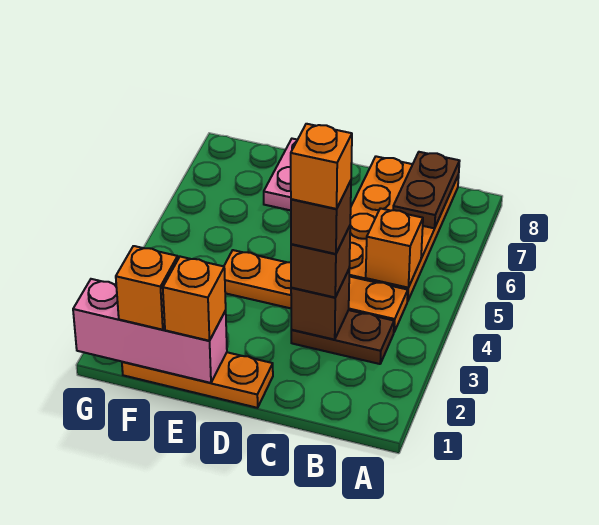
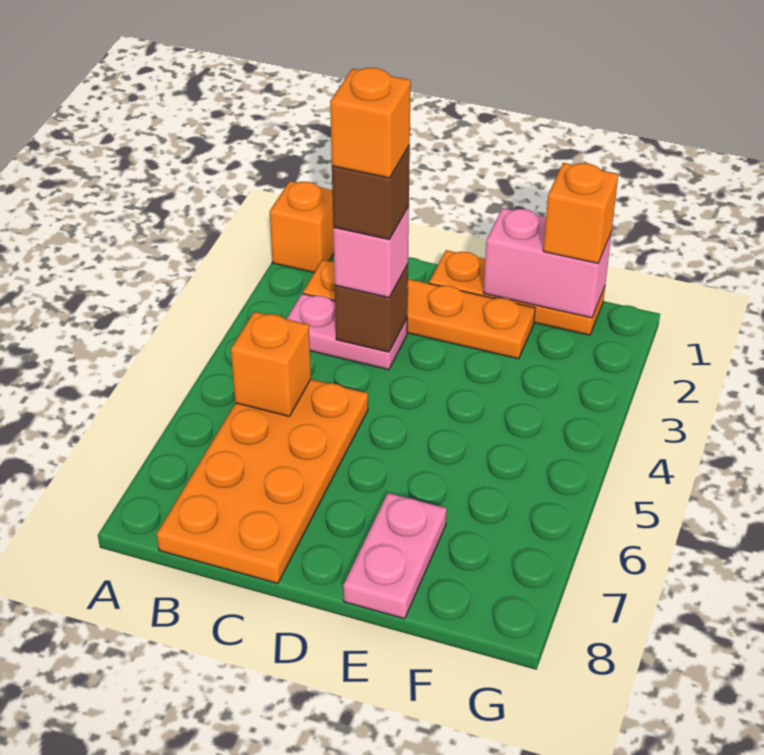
brown plate B3:C3 level 1 -> pink plate B3:C3 level 1
orange plate B4:E4 level 1 -> orange plate B2:E2 level 1
brown plate B7:B8 level 2 -> none
brown brick C3 level 3 -> pink brick C3 level 3
pink brick E1:G1 level 2 -> pink brick E1:F1 level 2
orange brick E1 level 3 -> orange brick A1 level 1

